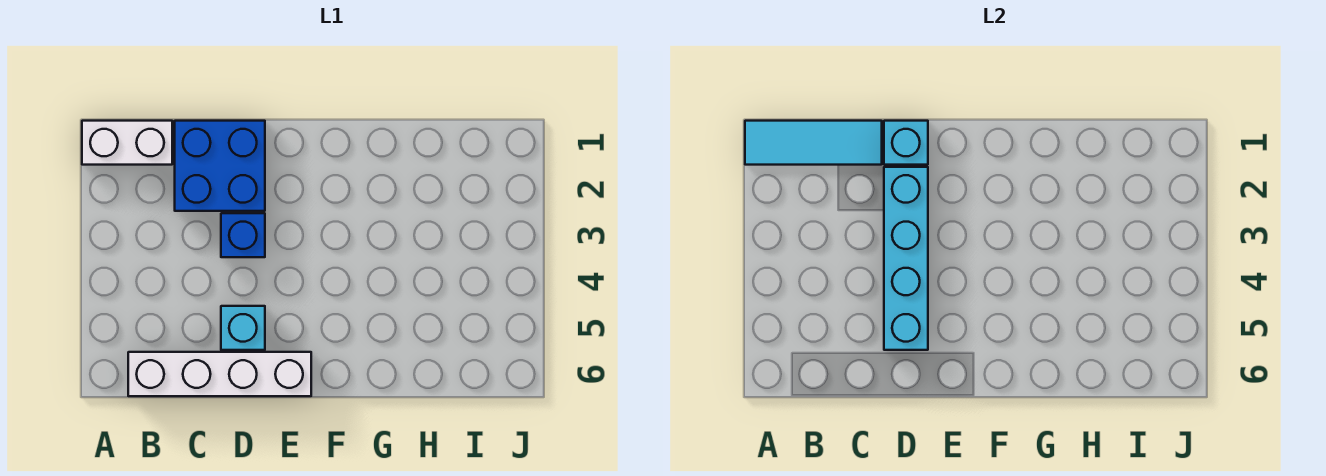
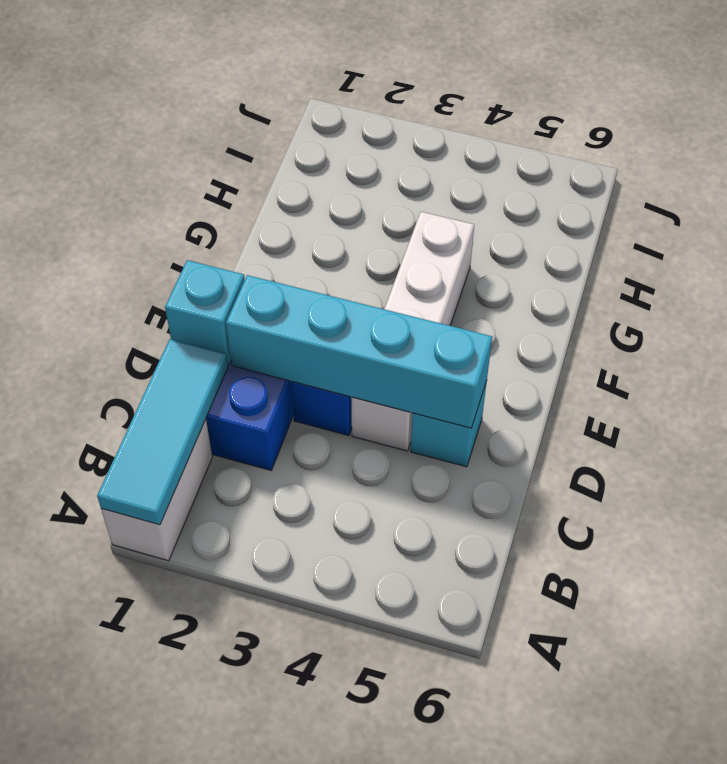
white brick B6:E6 level 1 -> white brick D4:G4 level 1

